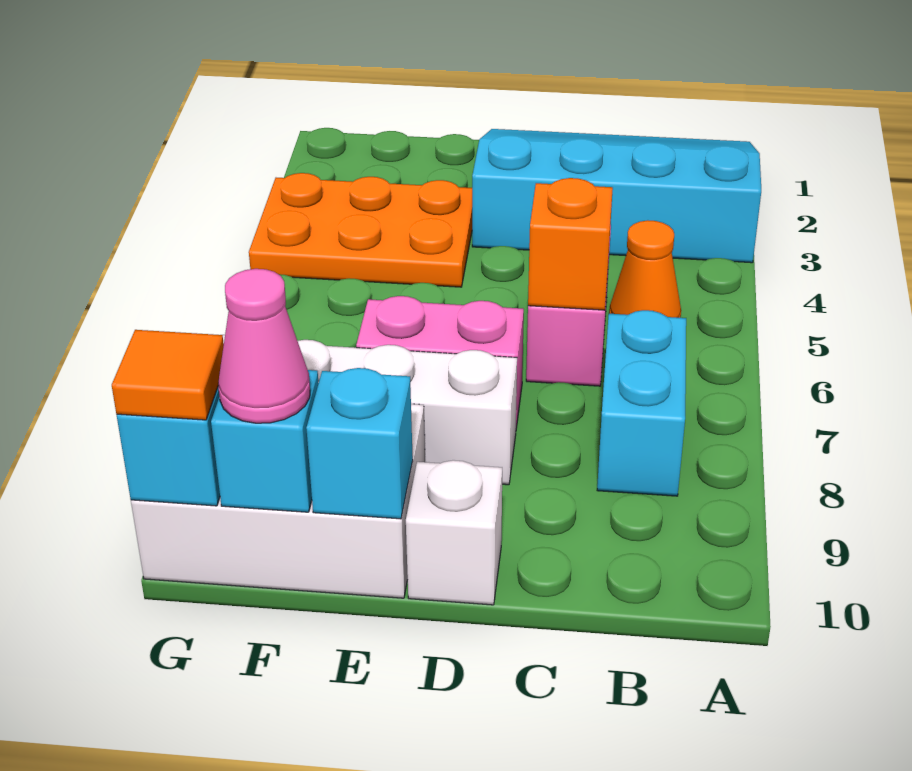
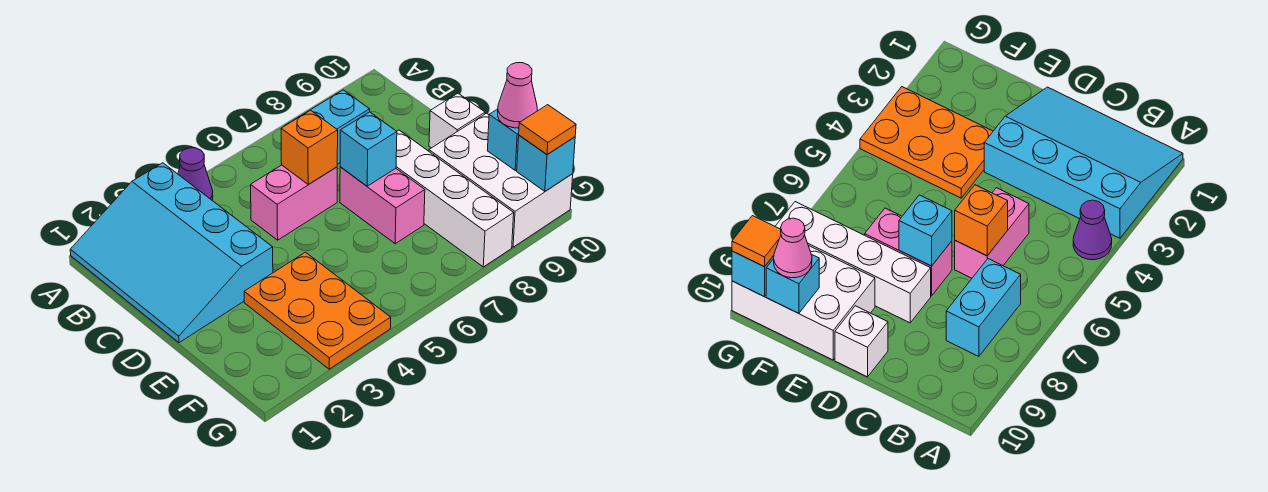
none -> purple cone A4 level 1
orange cone B5 level 1 -> none
cyan brick E10 level 2 -> cyan brick D7 level 2

